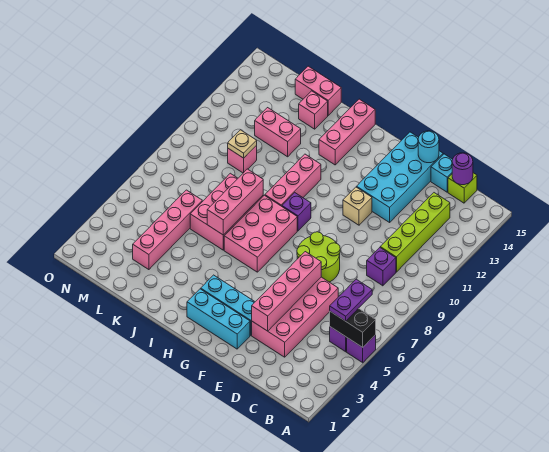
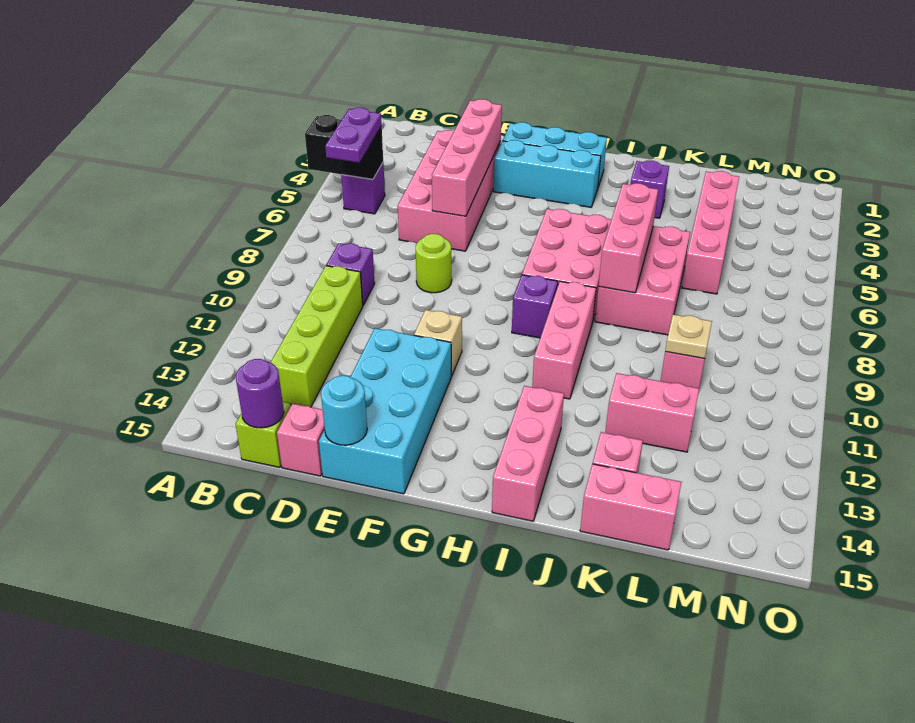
purple brick A5 level 1 -> purple brick J3 level 1
cyan brick D15 level 1 -> pink brick D15 level 1
lime round brick E7:F8 level 1 -> lime round brick E8 level 1

